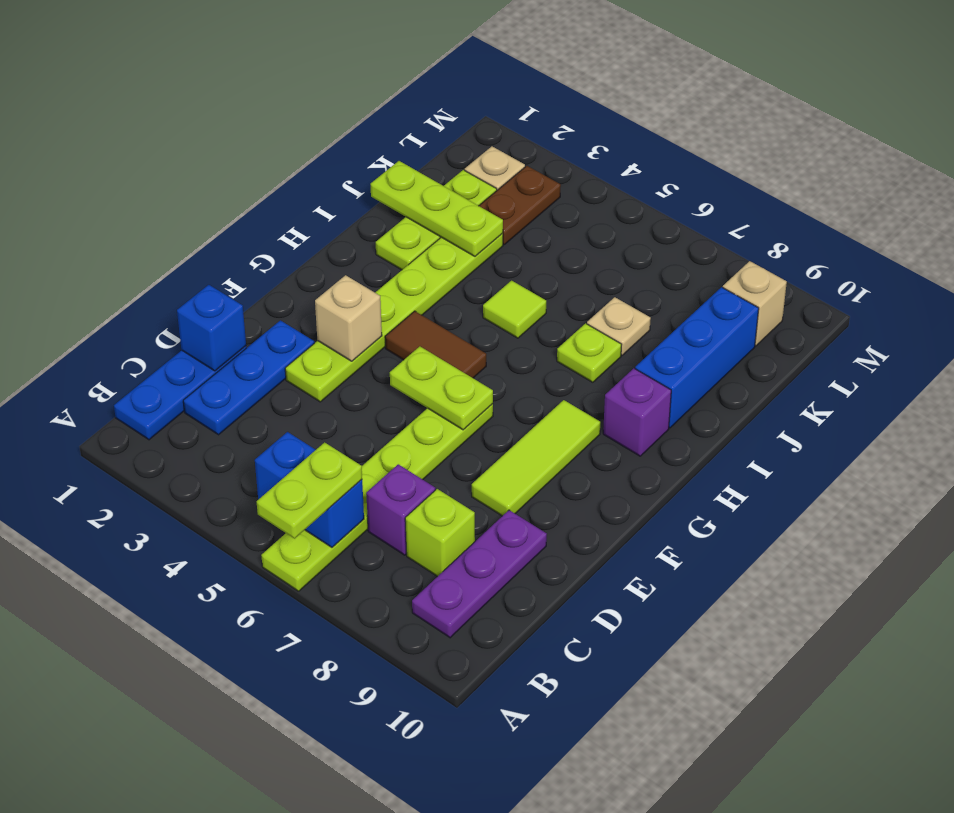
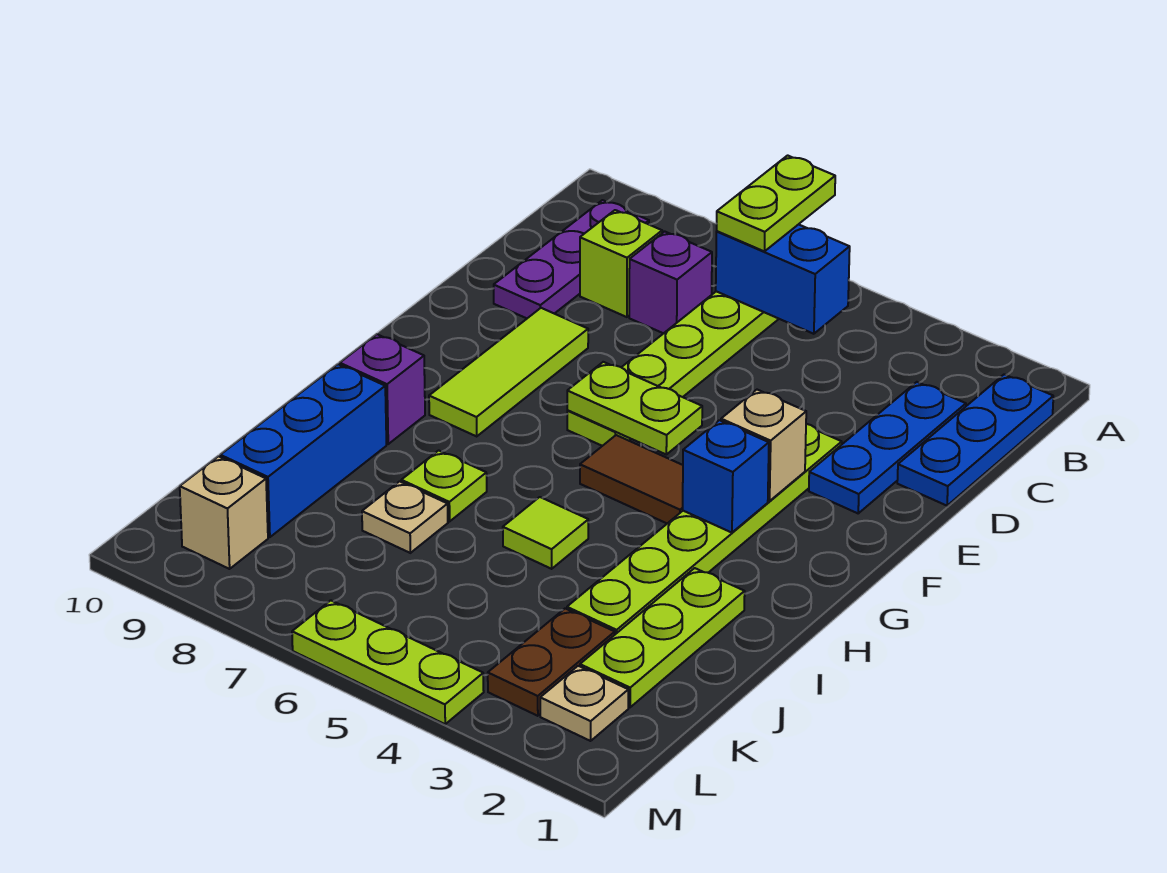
blue brick D1 level 2 -> blue brick G3 level 2
lime plate J1:J3 level 2 -> lime plate M4:M6 level 1

